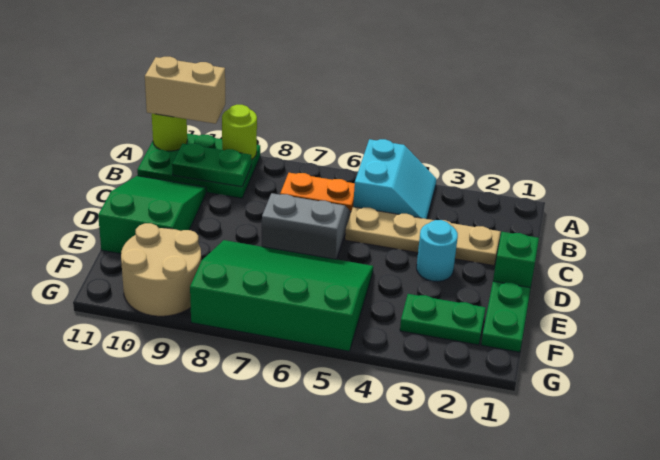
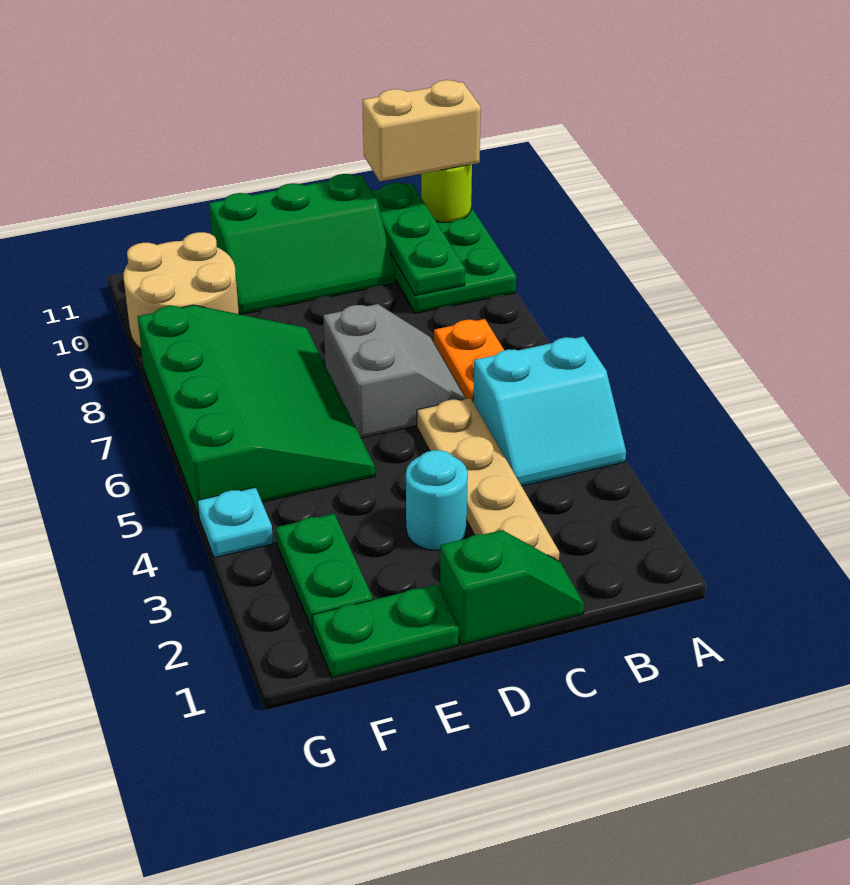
lime round brick A9 level 2 -> none
tan brick A10:A11 level 3 -> tan brick A11:B11 level 3
green plate B9:B10 level 2 -> green plate B9:B11 level 2
green slope C10:E11 level 1 top E -> green slope C10:E11 level 1 top 11
none -> cyan plate G4 level 1

